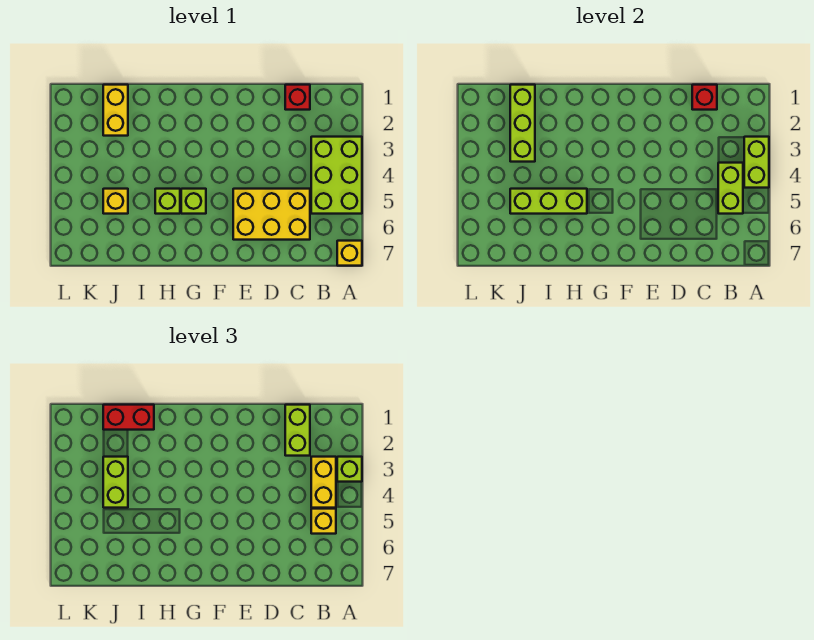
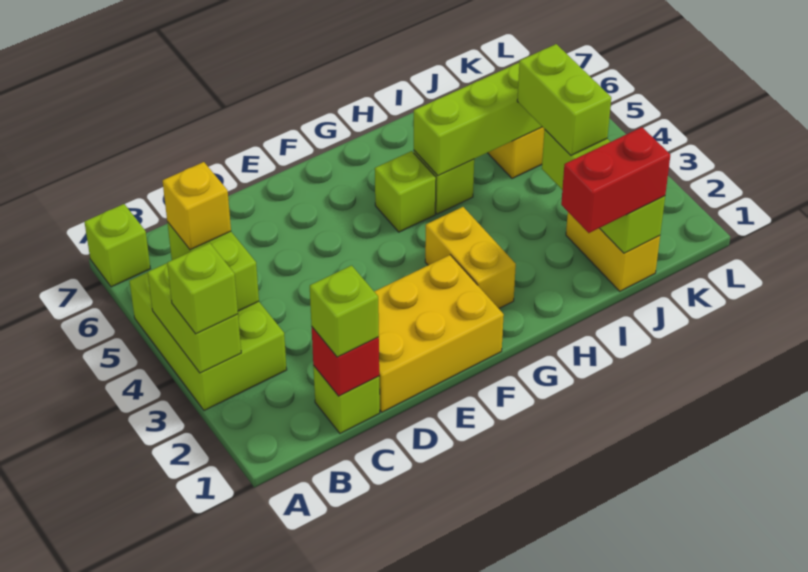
yellow brick A7 level 1 -> lime brick A7 level 1
yellow brick B3:B4 level 3 -> yellow brick G2:G3 level 1
red brick C1 level 1 -> lime brick C1 level 1
lime brick C1:C2 level 3 -> lime brick C1 level 3
yellow brick C5:E6 level 1 -> yellow brick D1:F2 level 1

